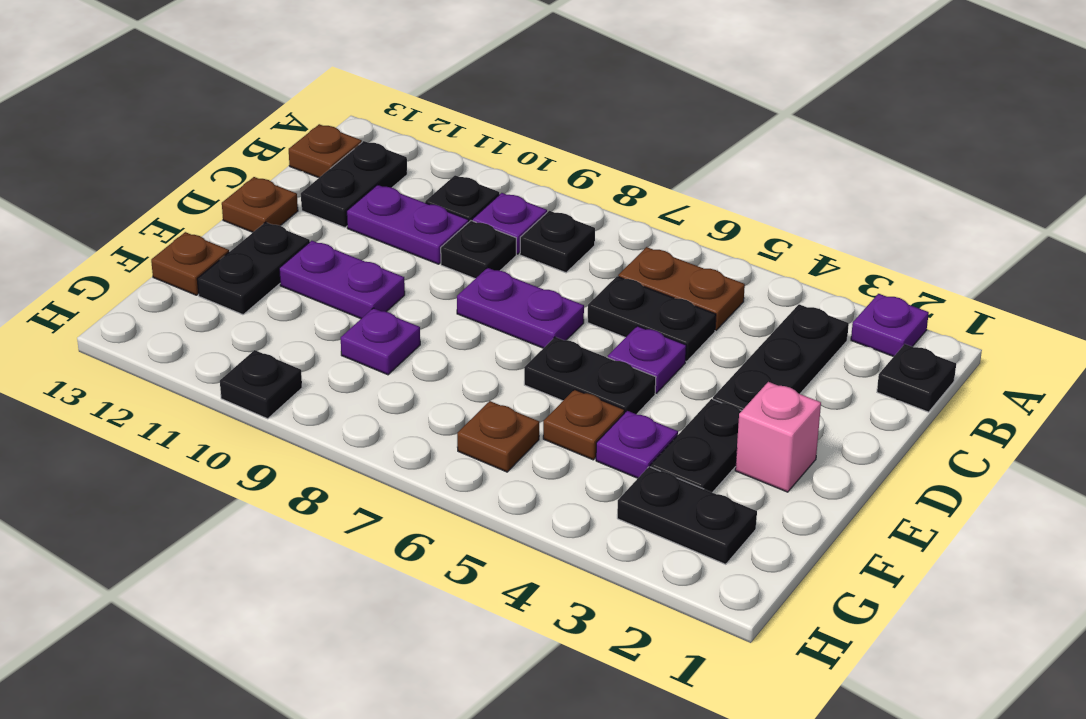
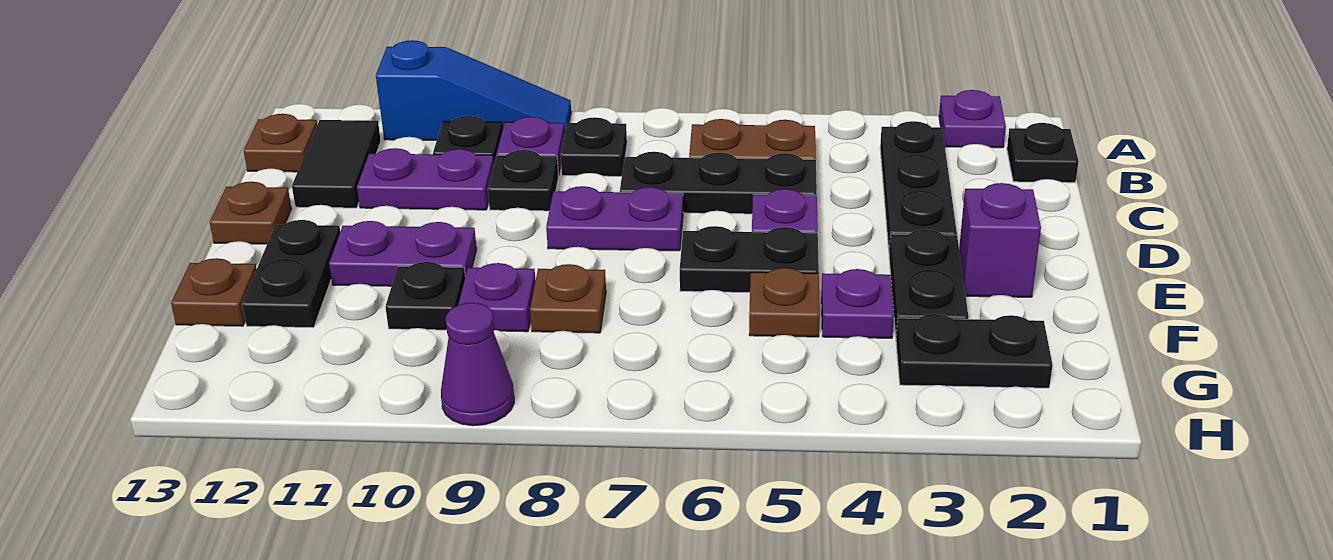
none -> blue slope A9:A11 level 1 top 11
black plate B12:C12 level 1 -> black tile B12:C12 level 1
black plate C5:C6 level 1 -> black plate C5:C7 level 1
pink brick E2 level 1 -> purple brick E2 level 1
brown plate G6 level 1 -> brown plate F8 level 1
none -> purple cone H9 level 1
black plate H10 level 1 -> black plate F10 level 1

